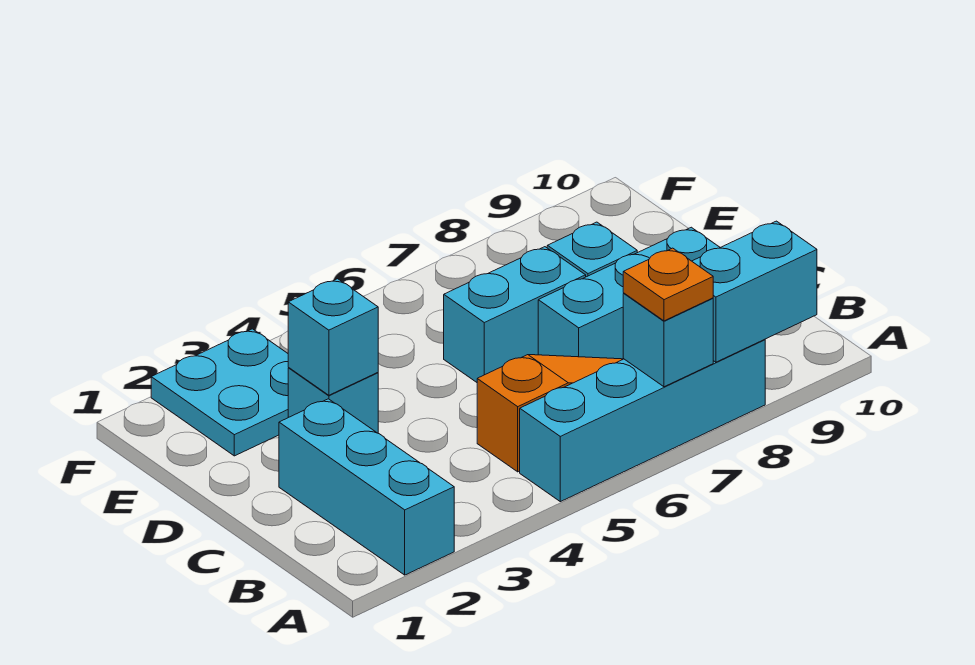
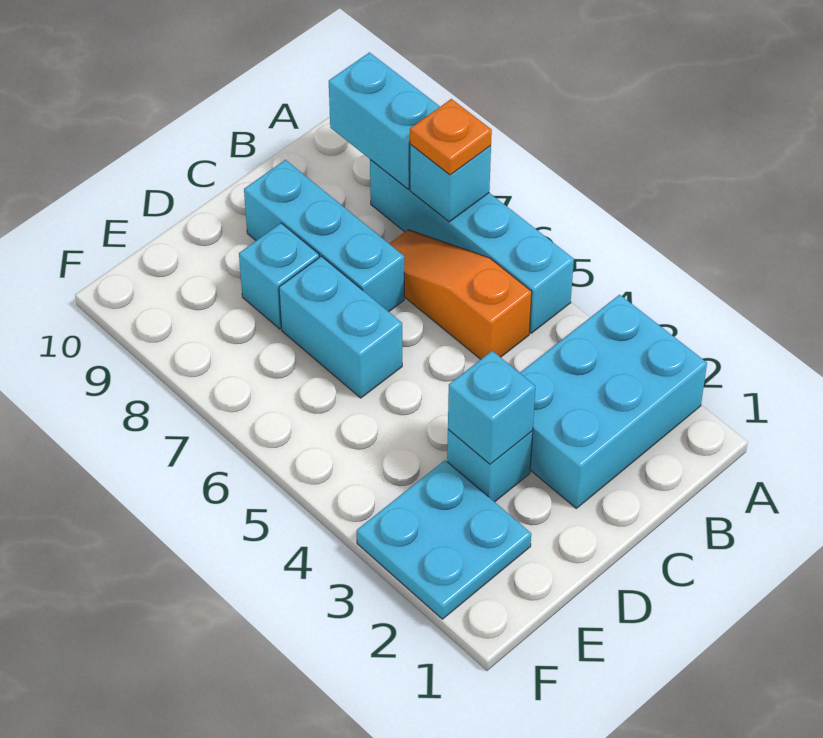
cyan brick A2:C2 level 1 -> cyan brick A2:C3 level 1

